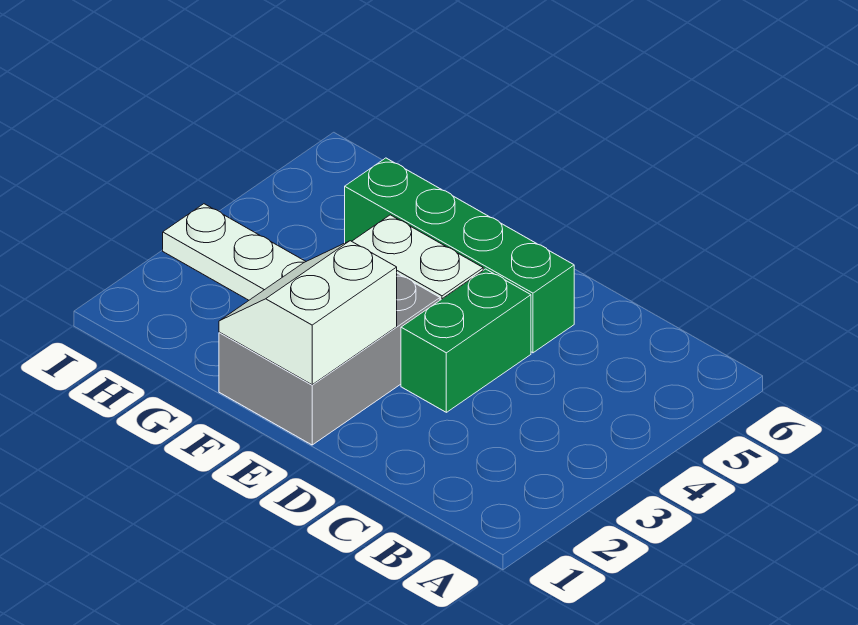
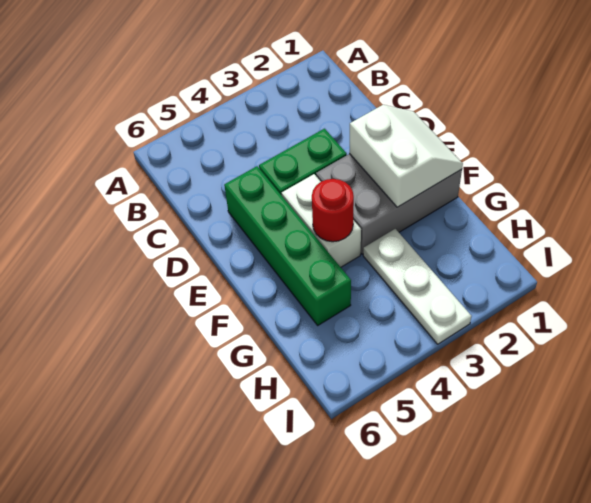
white slope E1:F2 level 2 top E -> white slope E1:F2 level 2 top 2
none -> red round brick F4 level 2

